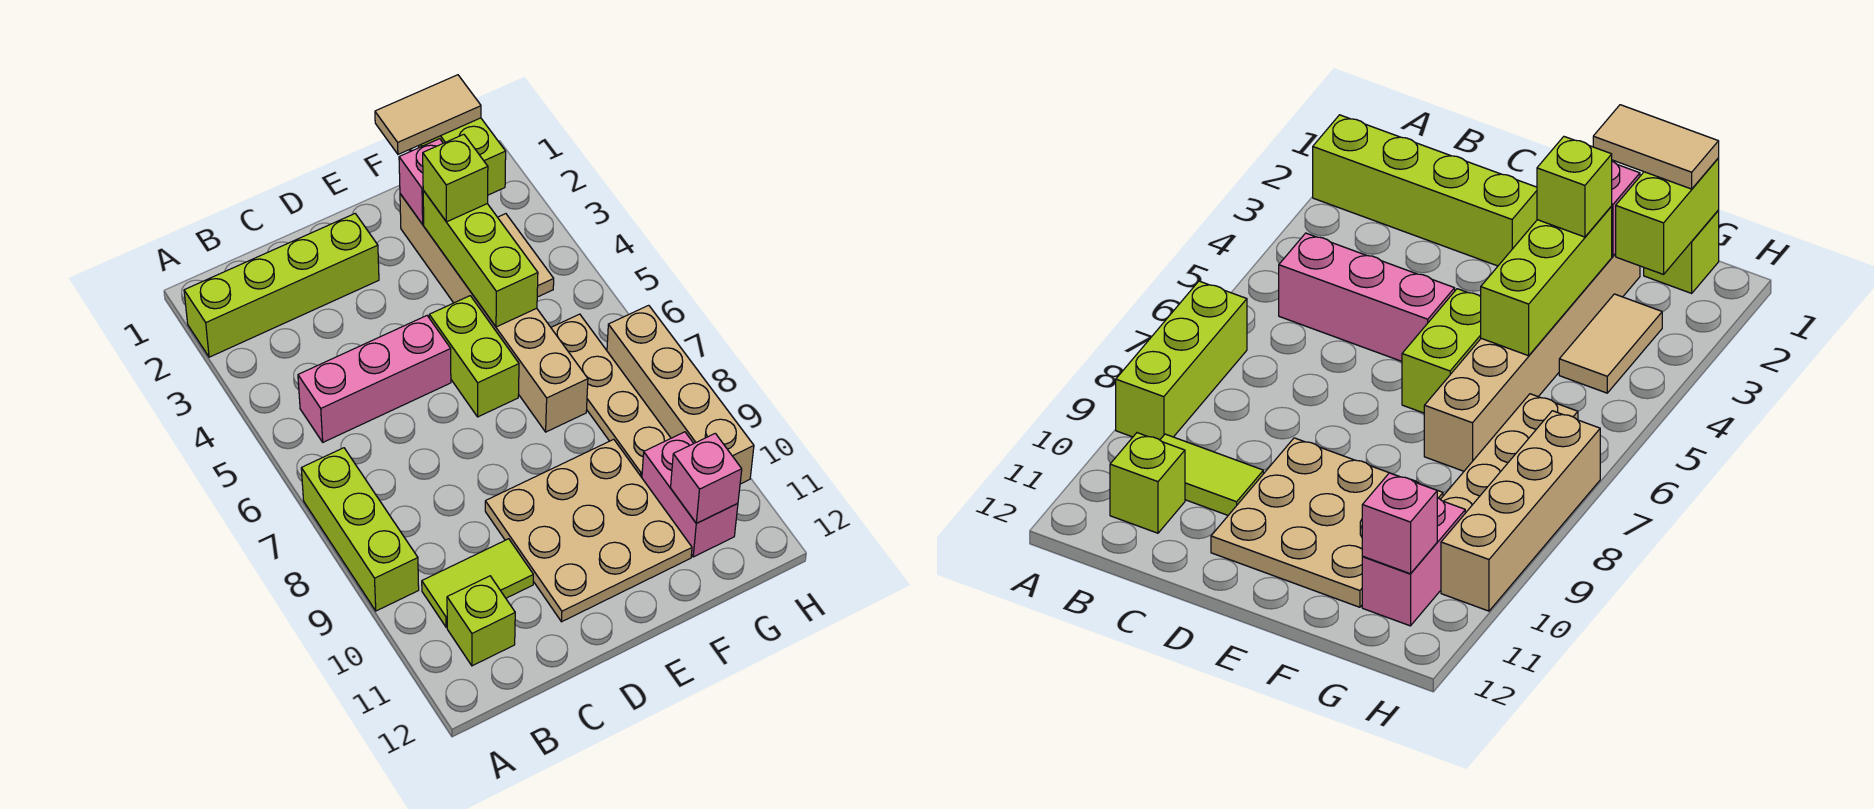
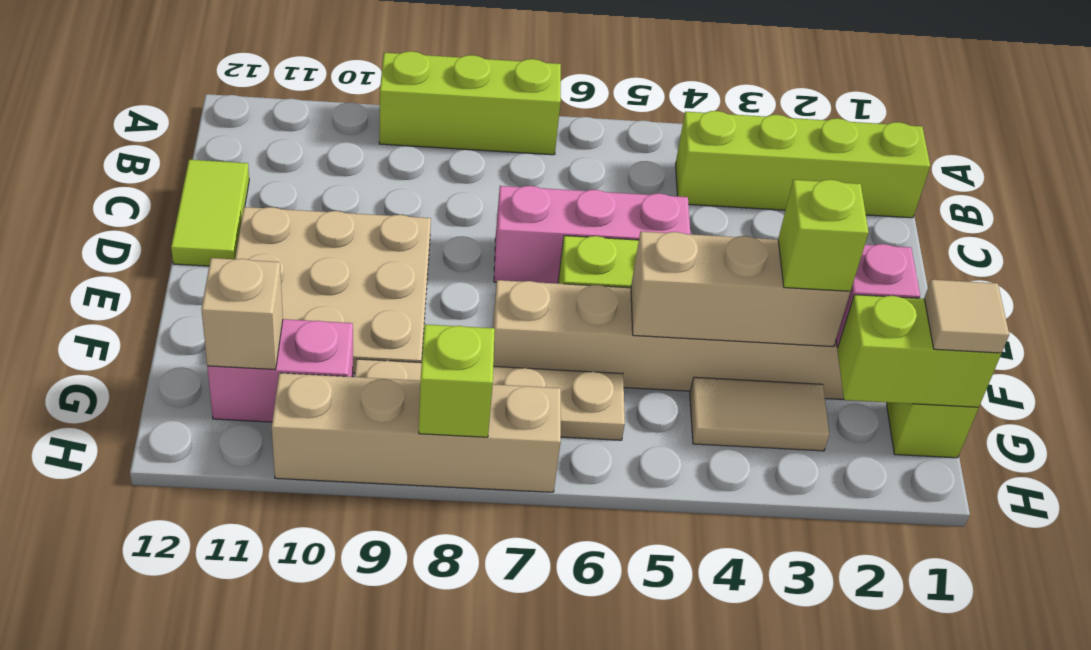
lime brick A2:D2 level 1 -> lime brick B1:B4 level 1
pink brick B5:D5 level 1 -> pink brick D5:D7 level 1
lime tile B10:C10 level 1 -> lime tile C12:D12 level 1
lime brick B11 level 1 -> lime brick H8 level 2
tan tile F1:G1 level 3 -> tan tile G1 level 3
lime brick F3:F5 level 2 -> tan brick F3:F5 level 2
pink brick G11 level 2 -> tan brick G11 level 2

